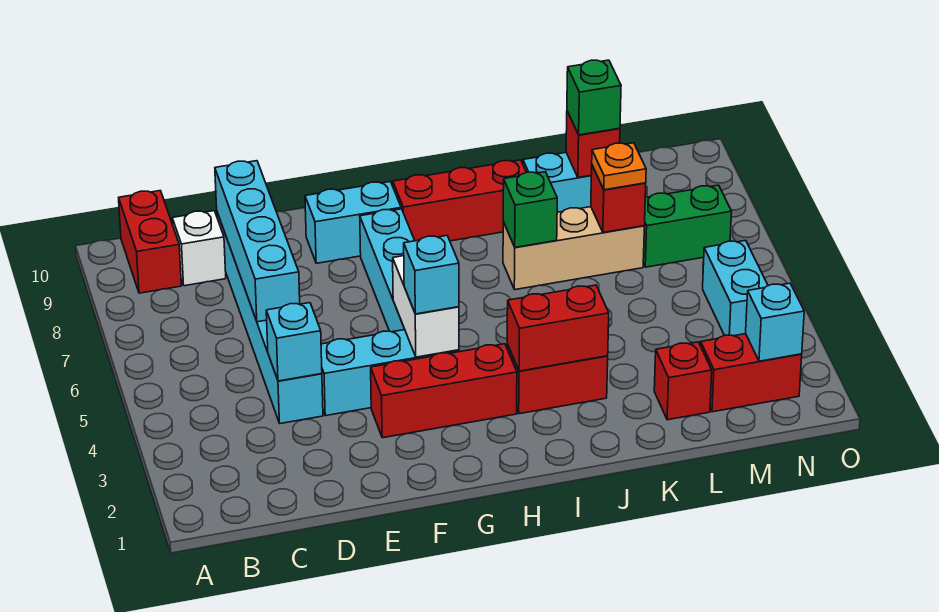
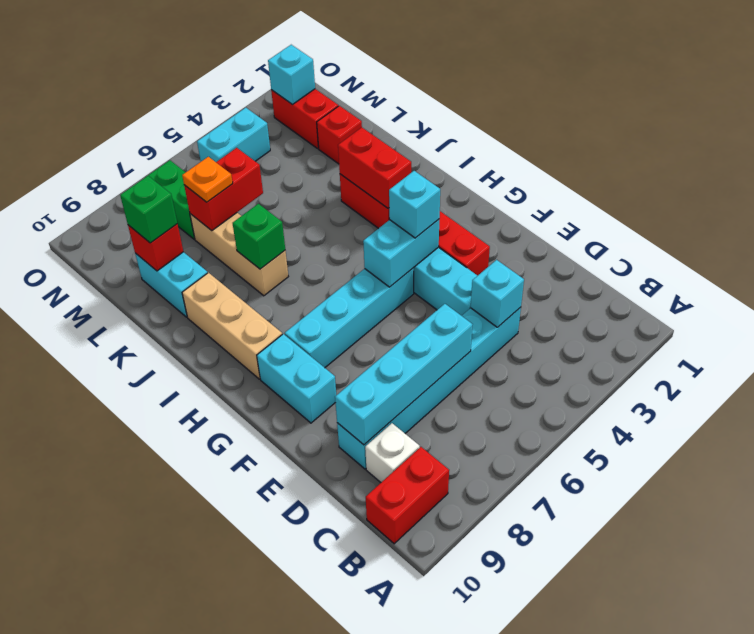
white brick G4:G5 level 2 -> cyan brick G4:G5 level 2
red brick H9:J9 level 1 -> tan brick H9:J9 level 1
red brick L7 level 2 -> red brick L6:L7 level 2

